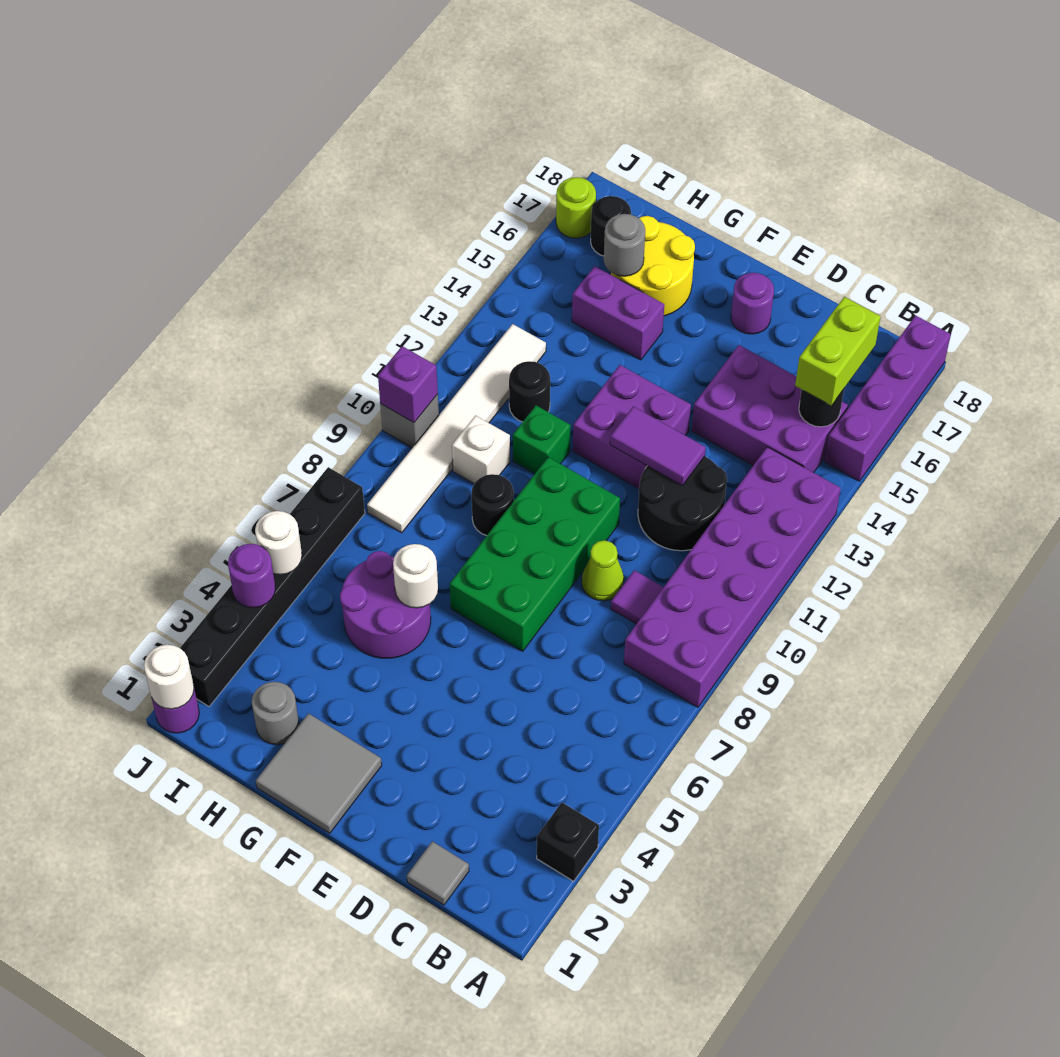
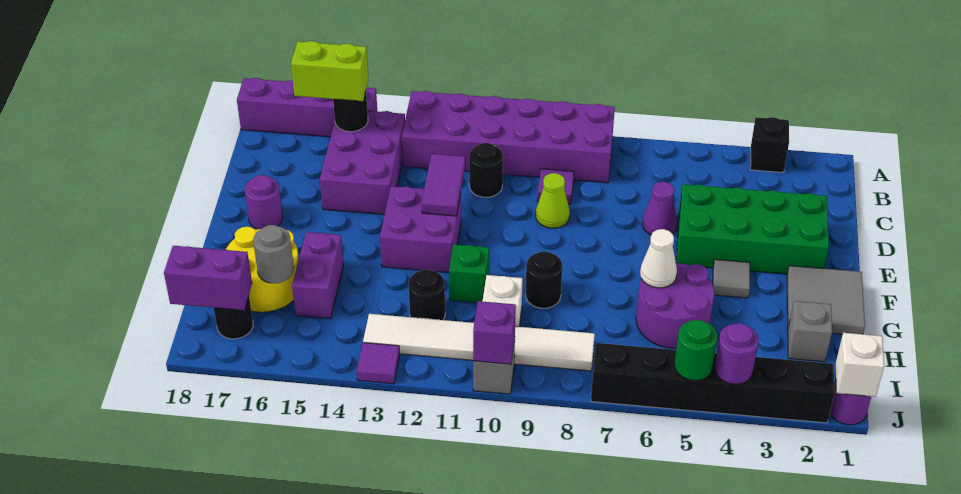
grey tile C1 level 1 -> grey tile F4 level 1
black round brick C11:D12 level 1 -> black round brick C11 level 1
none -> purple cone D6 level 1
green brick E7:F10 level 1 -> green brick D2:E5 level 1
white round brick G6 level 2 -> white cone G6 level 2
grey round brick H2 level 1 -> grey brick H2 level 1
none -> purple brick I17:I18 level 2
white round brick J1 level 2 -> white brick J1 level 2
white round brick J5 level 2 -> green round brick J5 level 2
none -> purple tile J13 level 1
lime round brick J17 level 1 -> none

